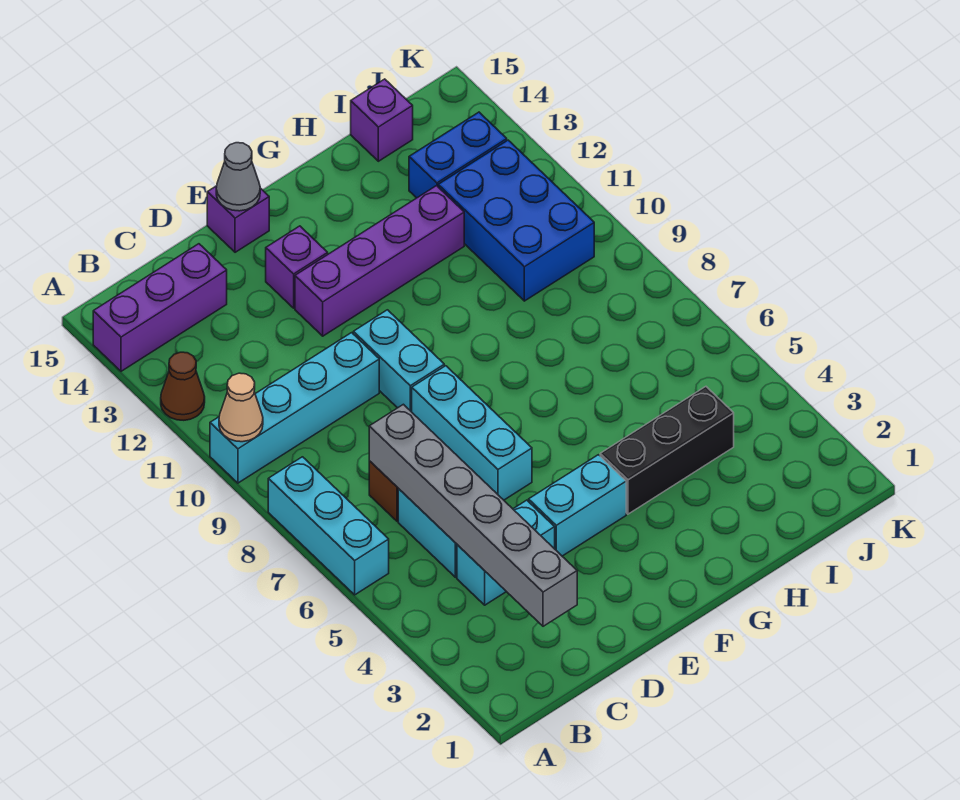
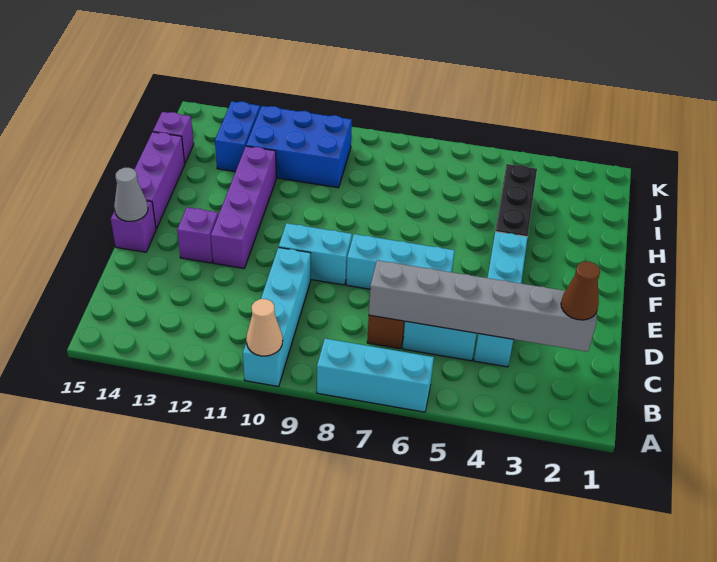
brown cone A12 level 1 -> brown cone C2 level 3
purple brick A14:C14 level 1 -> purple brick F15:H15 level 1

